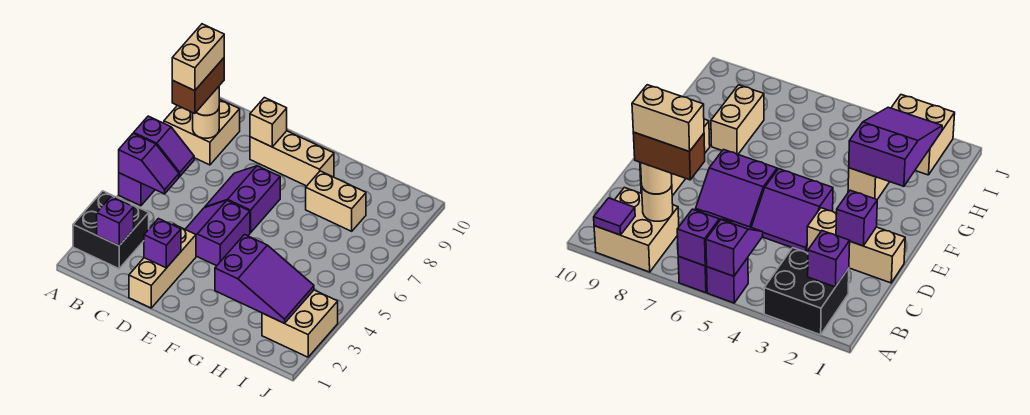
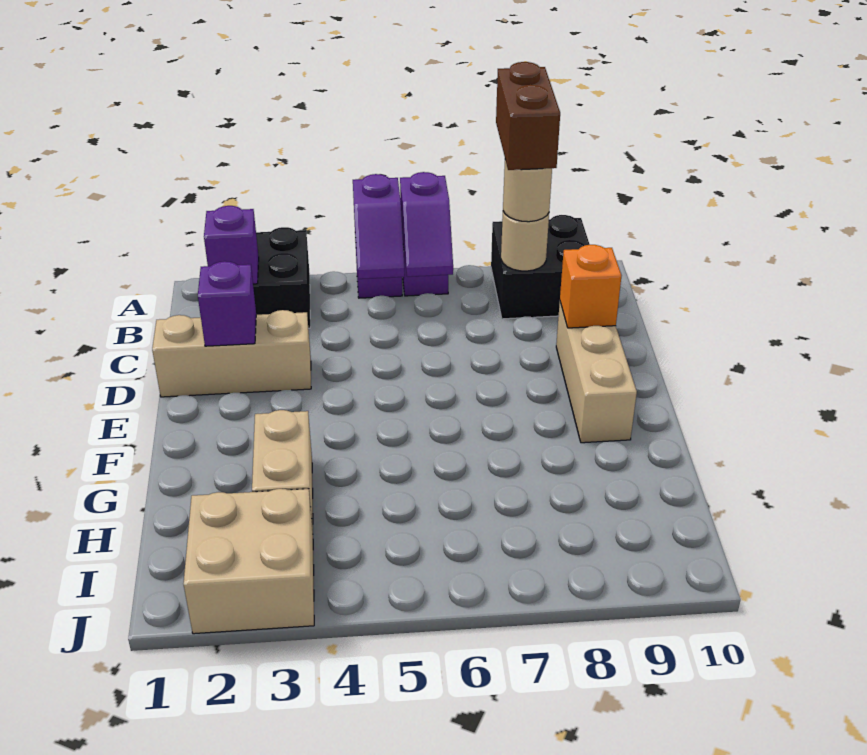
tan brick A8:B9 level 1 -> black brick A8:B9 level 1
purple tile A9 level 2 -> none
brown brick B7:B8 level 4 -> brown brick A8:B8 level 4
tan brick B7:B8 level 5 -> none
purple slope D4:E5 level 1 top E -> none
purple slope D6:E7 level 1 top E -> none
tan brick D9 level 2 -> orange brick D9 level 2
purple slope G2:I3 level 2 top G -> none
tan brick G8:H8 level 1 -> none

